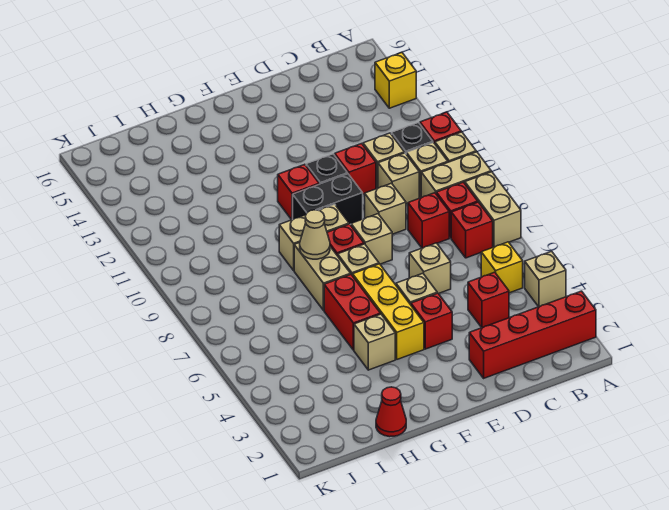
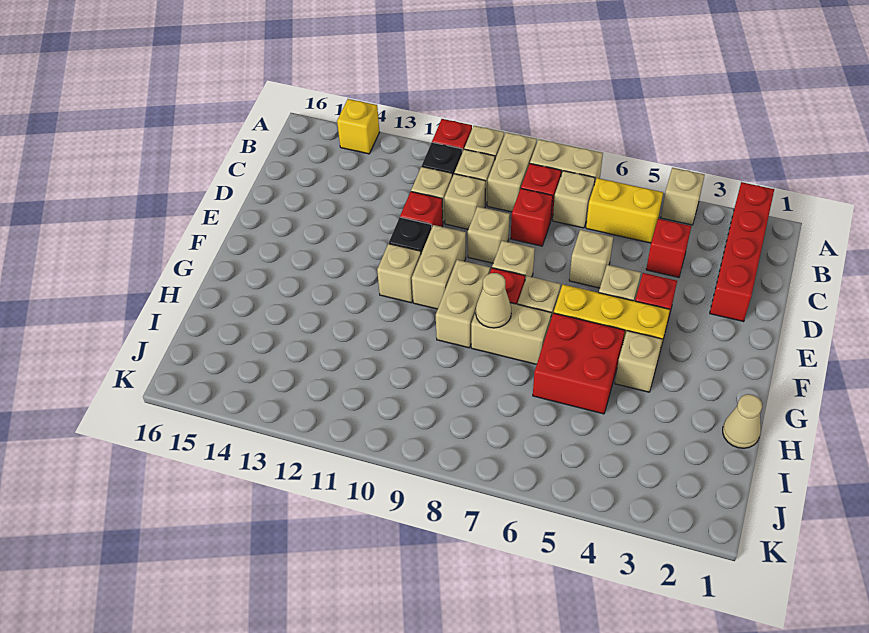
yellow brick B5 level 1 -> yellow brick B5:B6 level 1
red brick B7 level 1 -> tan brick B7 level 1
black brick E10:F10 level 1 -> tan brick E10:F10 level 1
red brick F11 level 1 -> tan brick F11 level 1
red brick G5:G6 level 1 -> red brick G5:H6 level 1
red cone H1 level 1 -> tan cone H1 level 1

